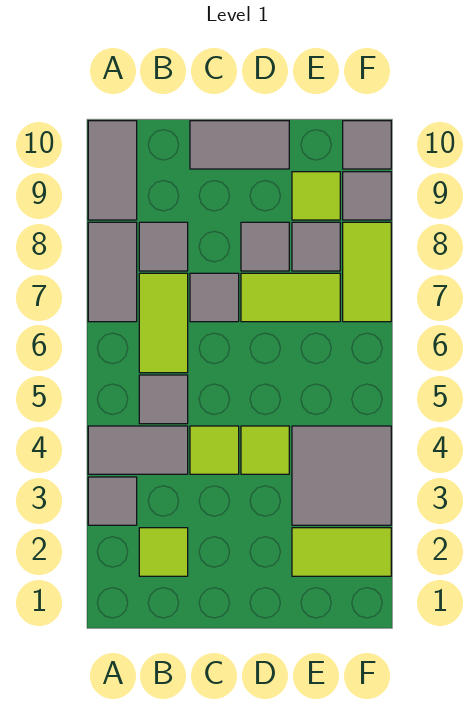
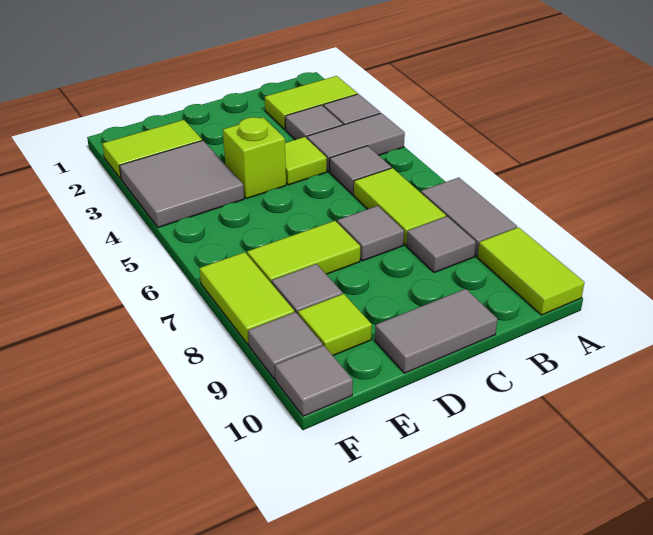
grey tile A9:A10 level 1 -> lime tile A9:A10 level 1
lime tile B2 level 1 -> lime tile A2:B2 level 1
lime tile D4 level 1 -> lime brick D4 level 1
grey tile D8 level 1 -> grey tile B3 level 1

